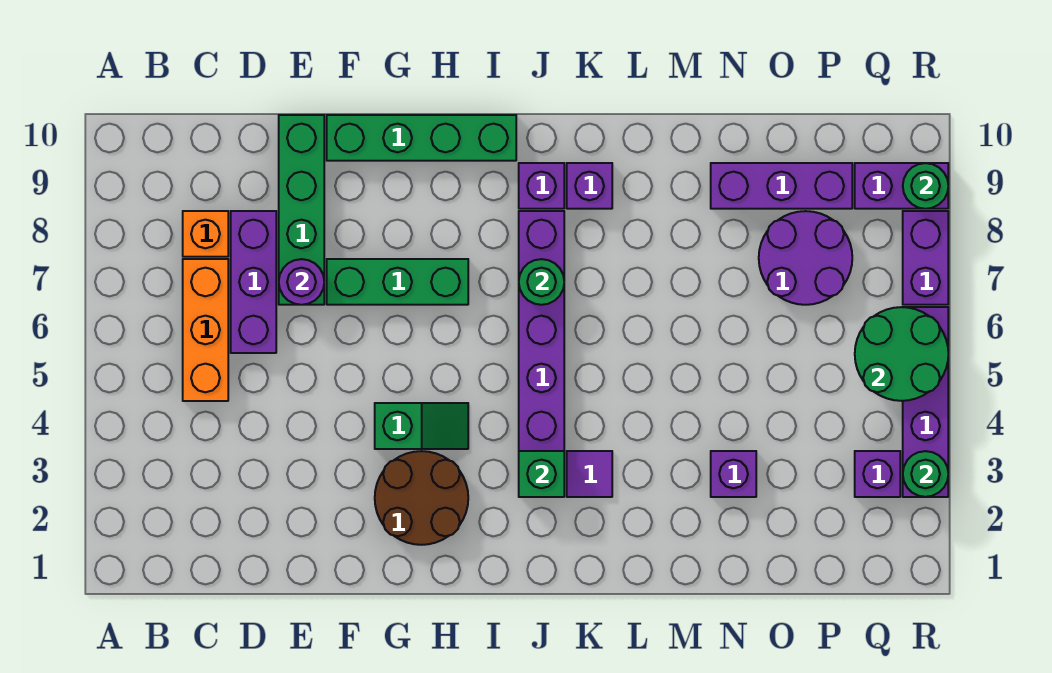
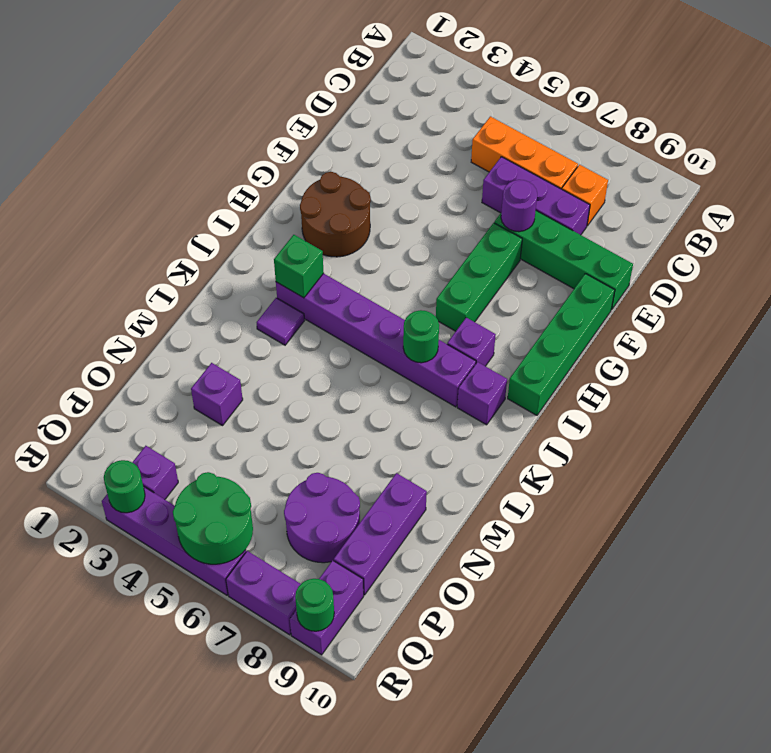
green slope G4:H4 level 1 top G -> none
purple brick K9 level 1 -> purple brick I8 level 1

